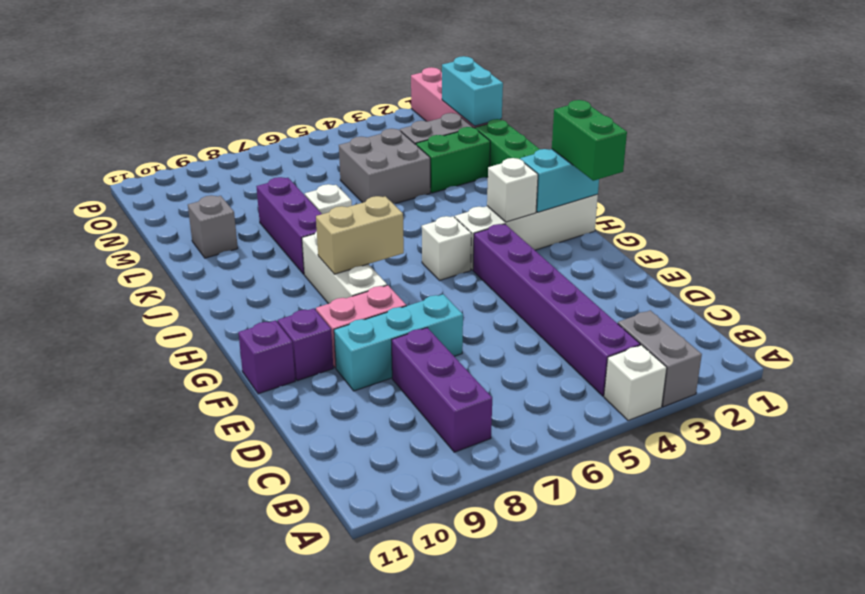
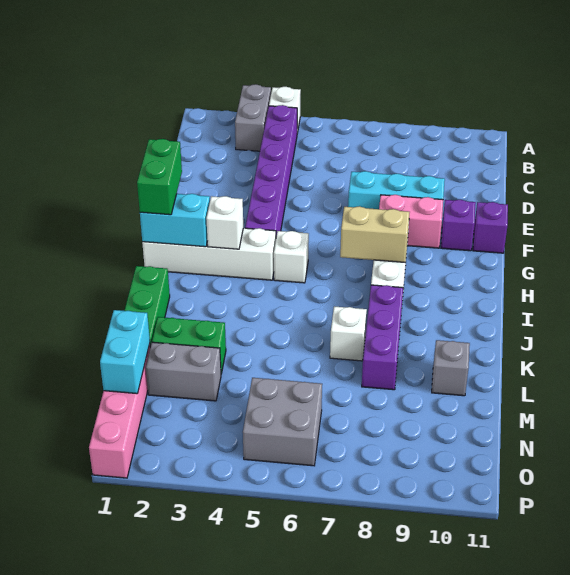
purple brick B8:D8 level 1 -> none
grey brick L4:M5 level 1 -> grey brick N5:O6 level 1

